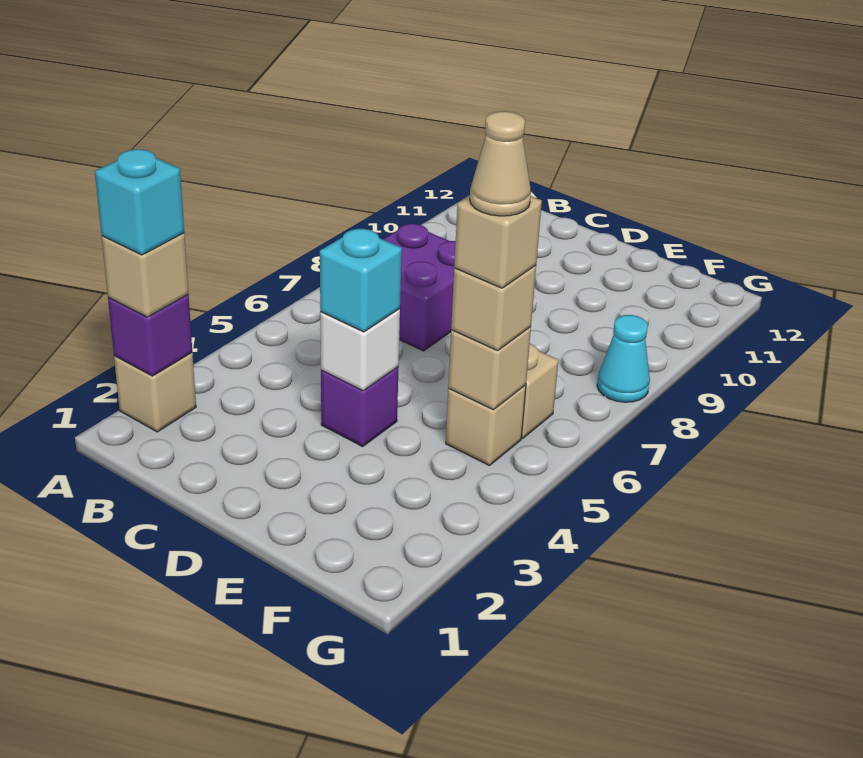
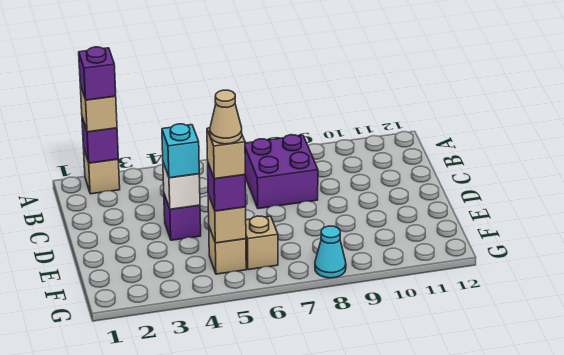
cyan brick A2 level 4 -> purple brick A2 level 4
tan brick F5 level 3 -> purple brick F5 level 3

